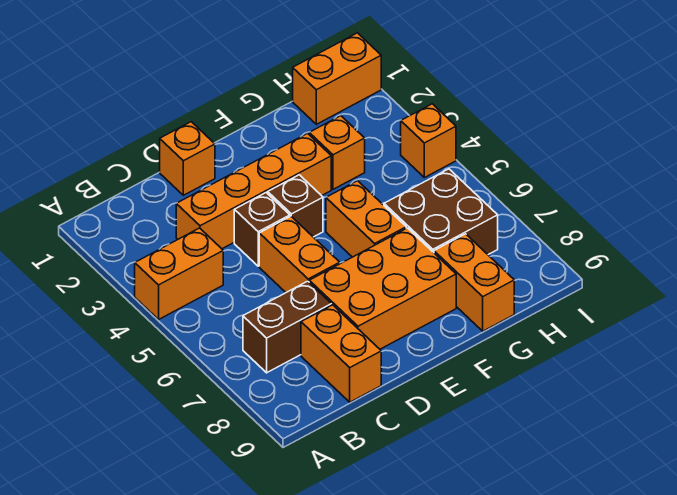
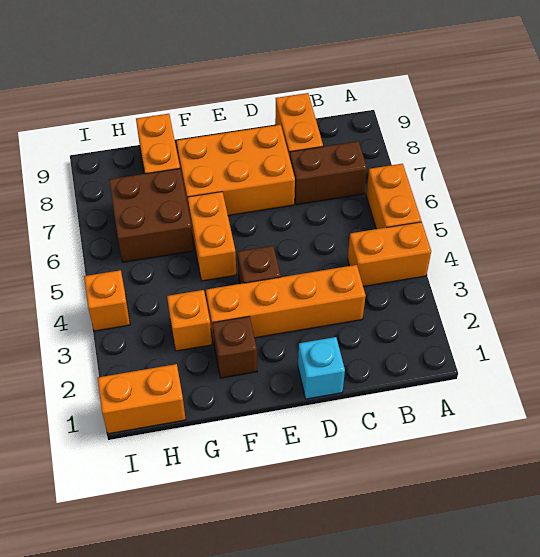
orange brick D1 level 1 -> cyan brick D1 level 1
brown brick D4 level 1 -> brown brick F2 level 1
orange brick D5:D6 level 1 -> orange brick A5:A6 level 1

